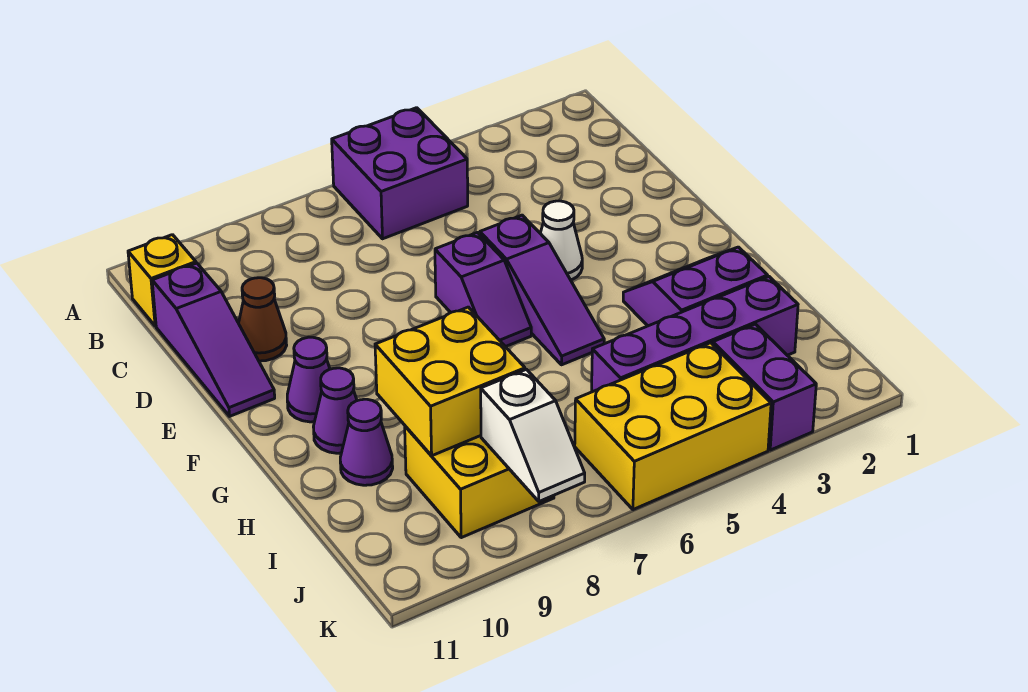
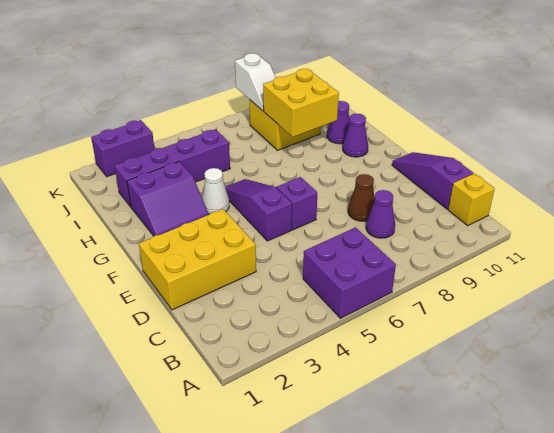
brown cone D10 level 1 -> brown cone D8 level 1
white cone E4 level 1 -> white cone G4 level 1
purple cone F10 level 1 -> purple cone C8 level 1
purple brick J3:K3 level 1 -> purple brick K2:K3 level 1
yellow brick J4:K6 level 1 -> yellow brick D1:E3 level 1
white slope J8:K8 level 2 top J -> white slope J8:K8 level 2 top K

